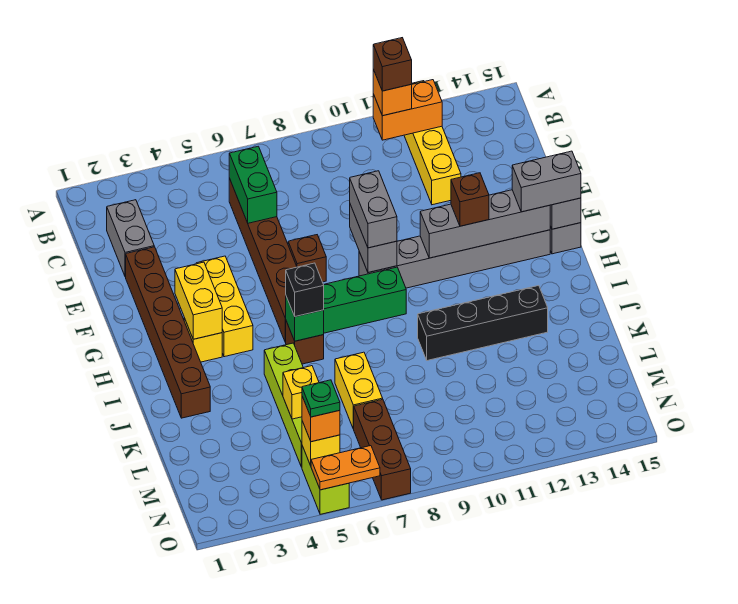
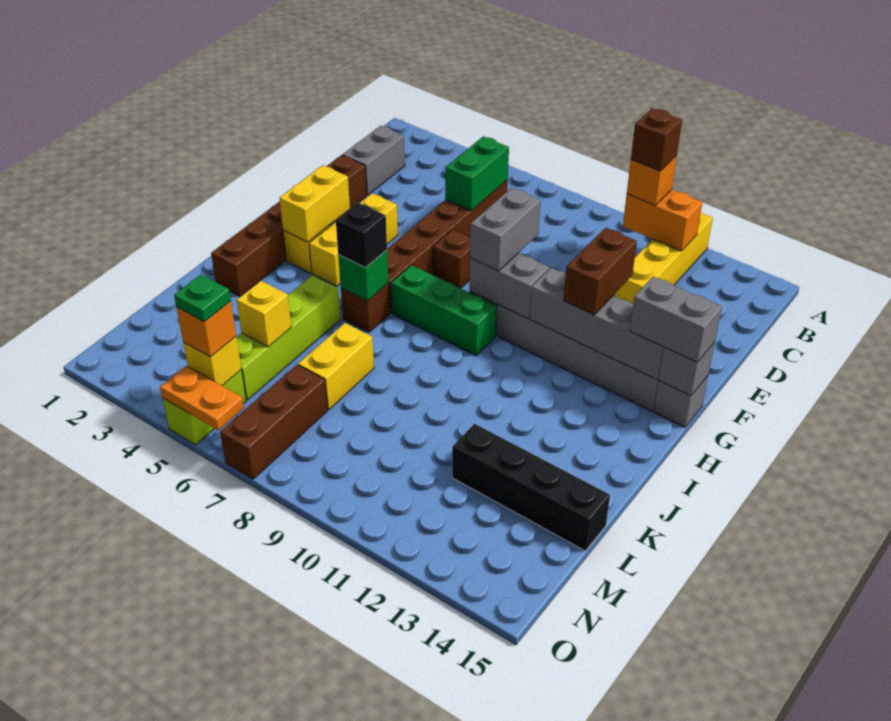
grey brick F9:G9 level 2 -> grey brick G9:G10 level 2
brown brick G12 level 3 -> brown brick F12:G12 level 3
black brick J10:J13 level 1 -> black brick L12:L15 level 1

